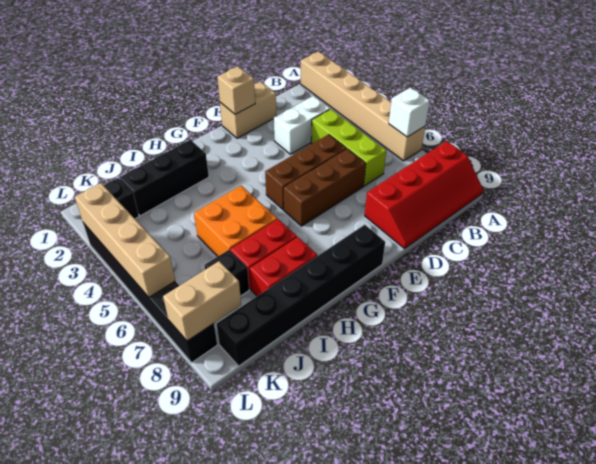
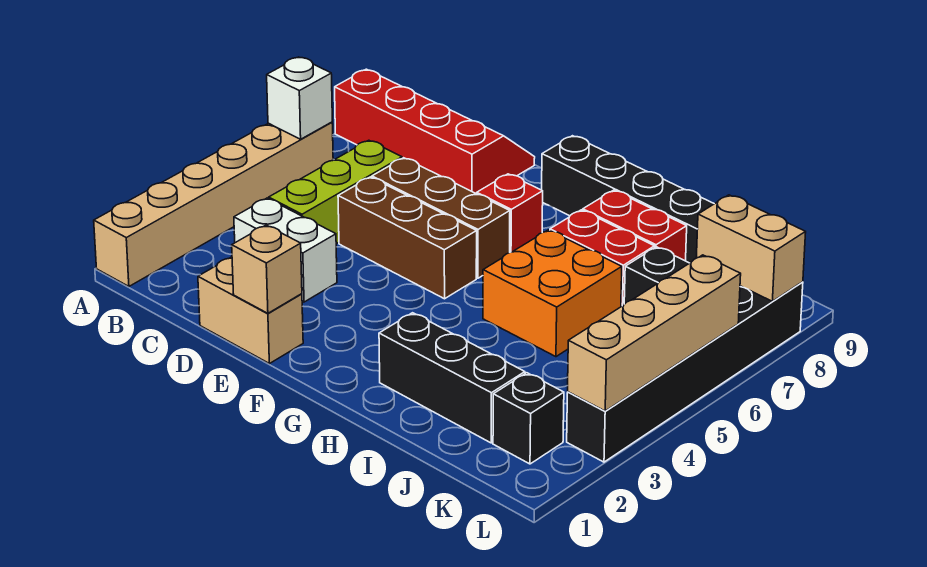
none -> red brick F7 level 1

